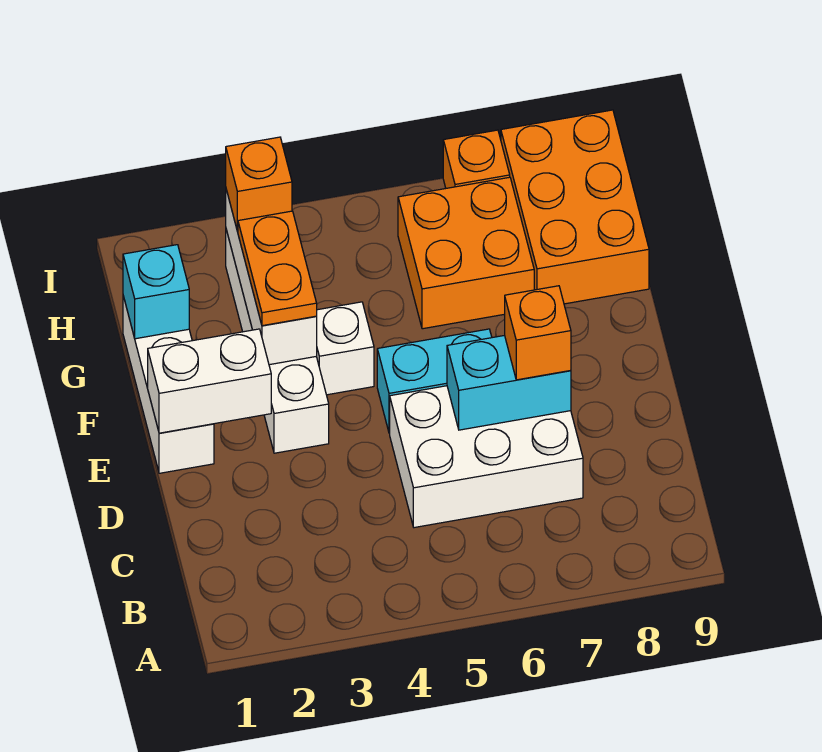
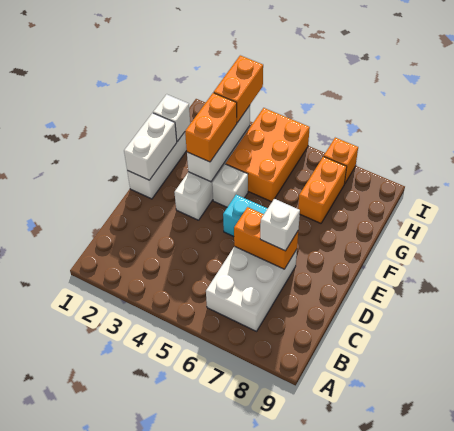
white brick C5:D7 level 1 -> white brick B6:D7 level 1
cyan brick D6:D7 level 2 -> orange brick D6:D7 level 2
orange brick D7 level 3 -> white brick D7 level 3
white brick E1:E2 level 2 -> white brick E1:F1 level 2
orange plate F3:G3 level 3 -> orange brick F3:G3 level 3
cyan brick G1 level 2 -> white brick G1 level 2
orange brick G6:H7 level 1 -> orange brick G7:H7 level 1
orange brick G8:I9 level 1 -> orange brick G4:I5 level 1
orange brick H3 level 3 -> orange brick H3:I3 level 3

